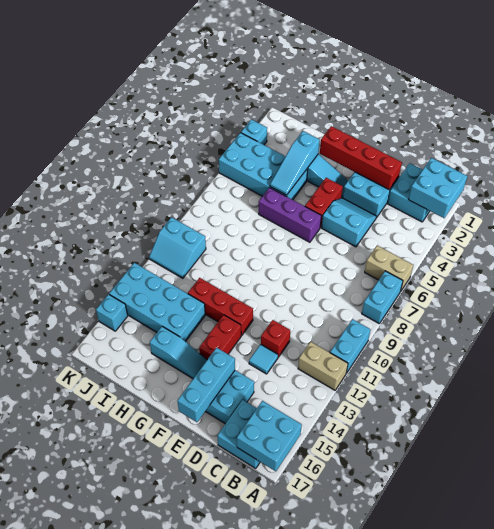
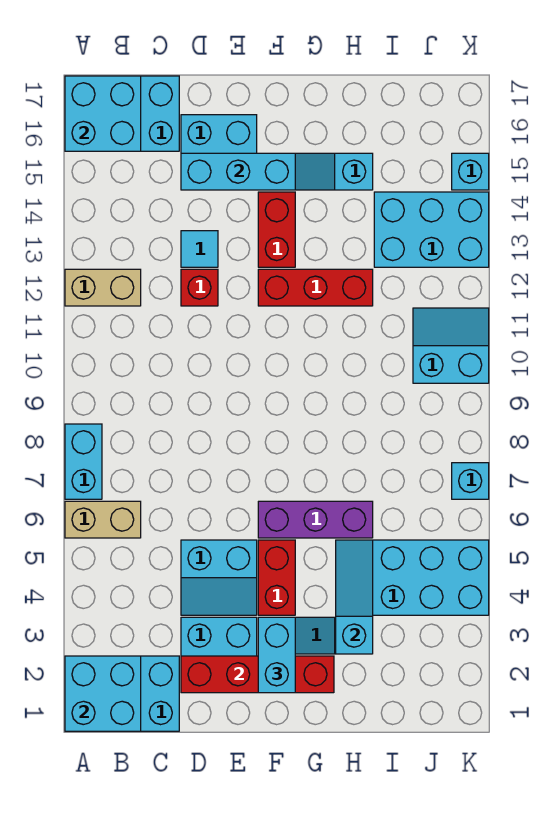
cyan brick A10:A11 level 1 -> cyan brick F2:F3 level 3
cyan brick E15:E17 level 2 -> cyan brick D15:F15 level 2
cyan brick H13:K14 level 1 -> cyan brick I13:K14 level 1
cyan brick K3 level 1 -> cyan brick K7 level 1

